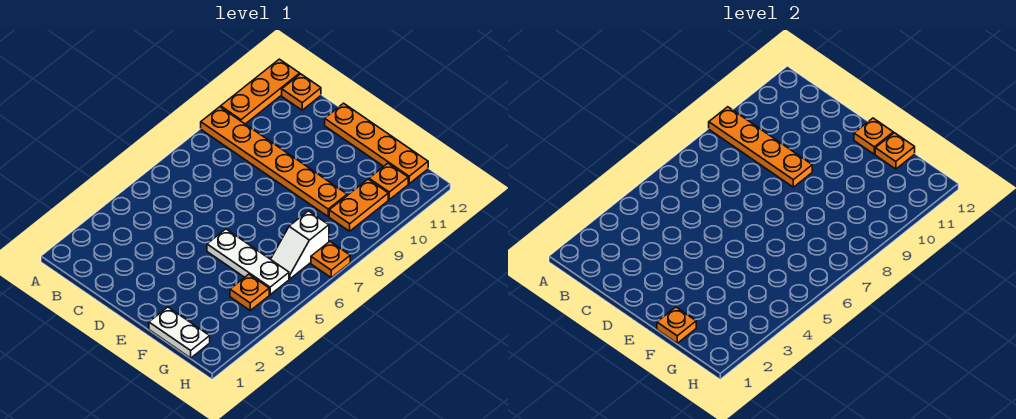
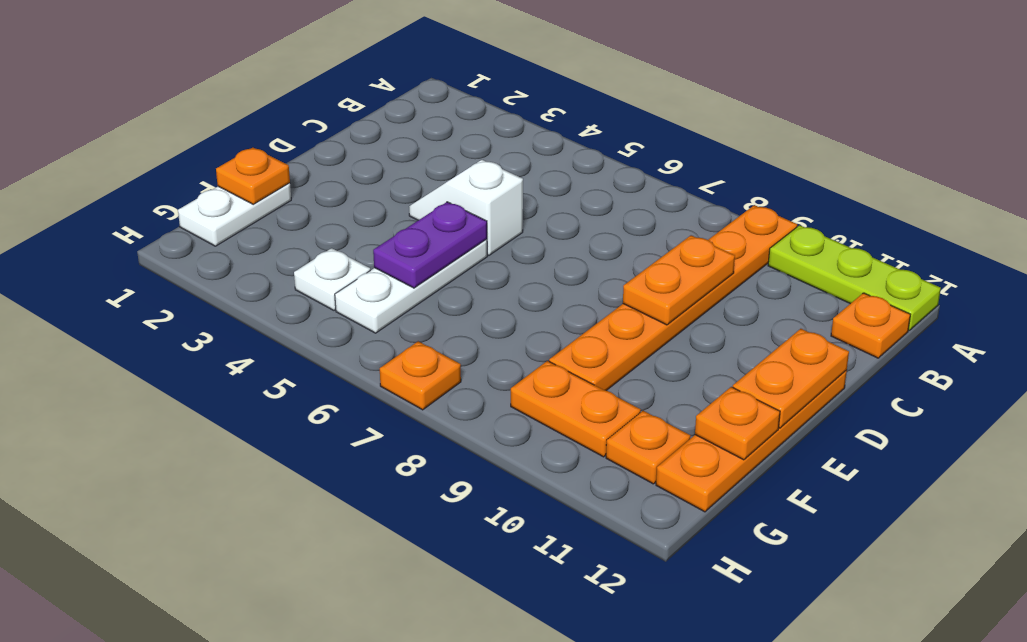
orange plate A9:D9 level 2 -> orange plate C9:D9 level 2
orange plate A10:A12 level 1 -> lime plate A10:A12 level 1
none -> purple plate E5:F5 level 2
orange plate E12 level 2 -> orange plate D12:E12 level 2
orange plate G4 level 1 -> white plate G4 level 1
white slope G6:G7 level 1 top 7 -> white slope D4:D5 level 1 top 5

